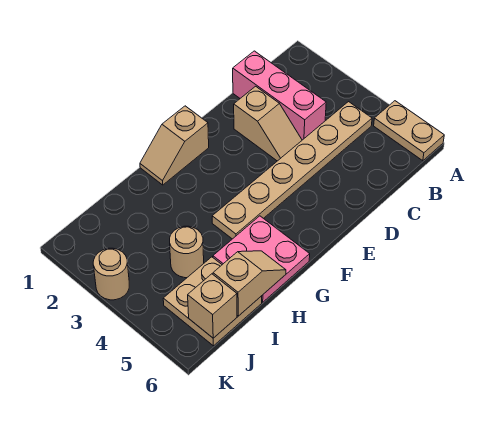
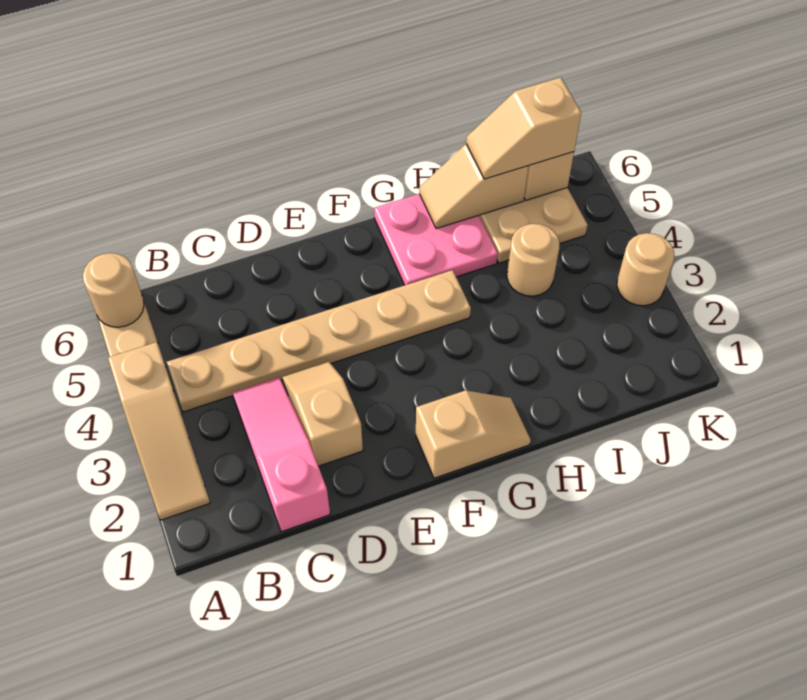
none -> tan slope A2:A4 level 1 top 4
none -> tan round brick A6 level 2
pink brick C1:C3 level 1 -> pink slope C1:C3 level 1 top 1
none -> tan slope I6:J6 level 3 top J

